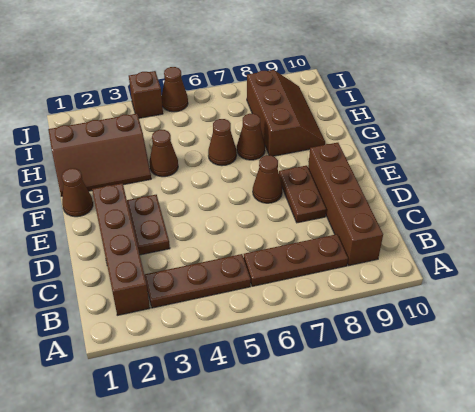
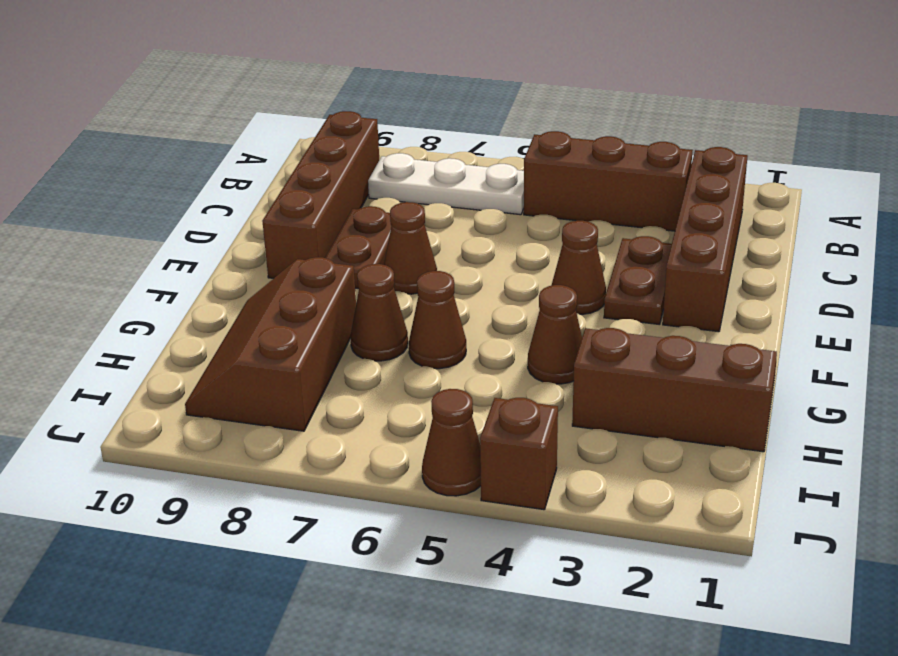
brown plate B3:B5 level 1 -> brown brick B3:B5 level 1
brown plate B6:B8 level 1 -> white plate B6:B8 level 1
brown cone F1 level 1 -> brown cone E4 level 1

